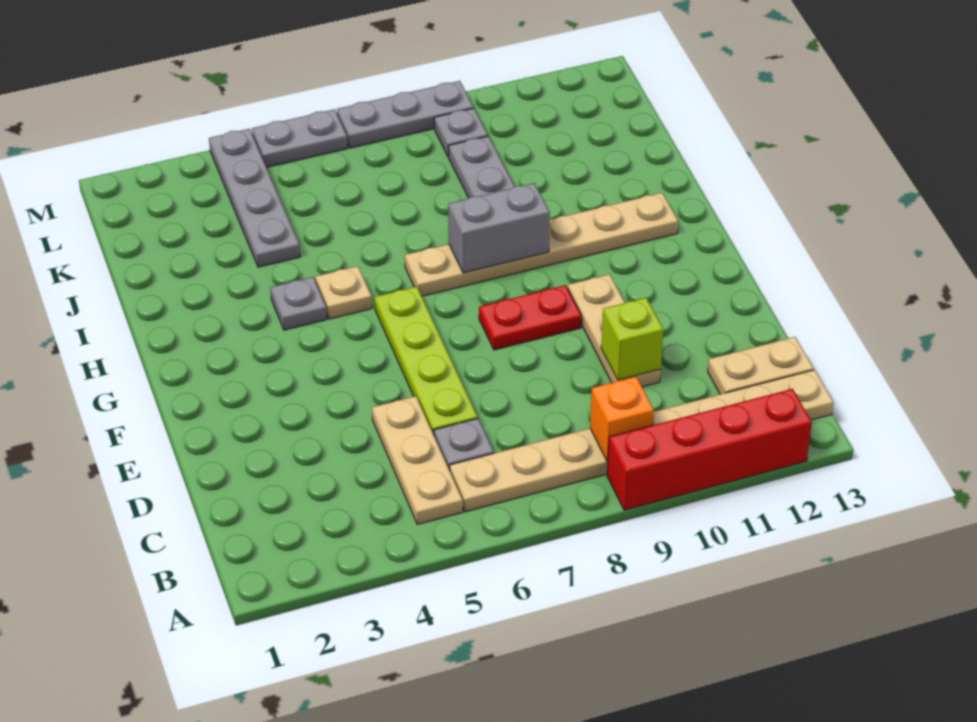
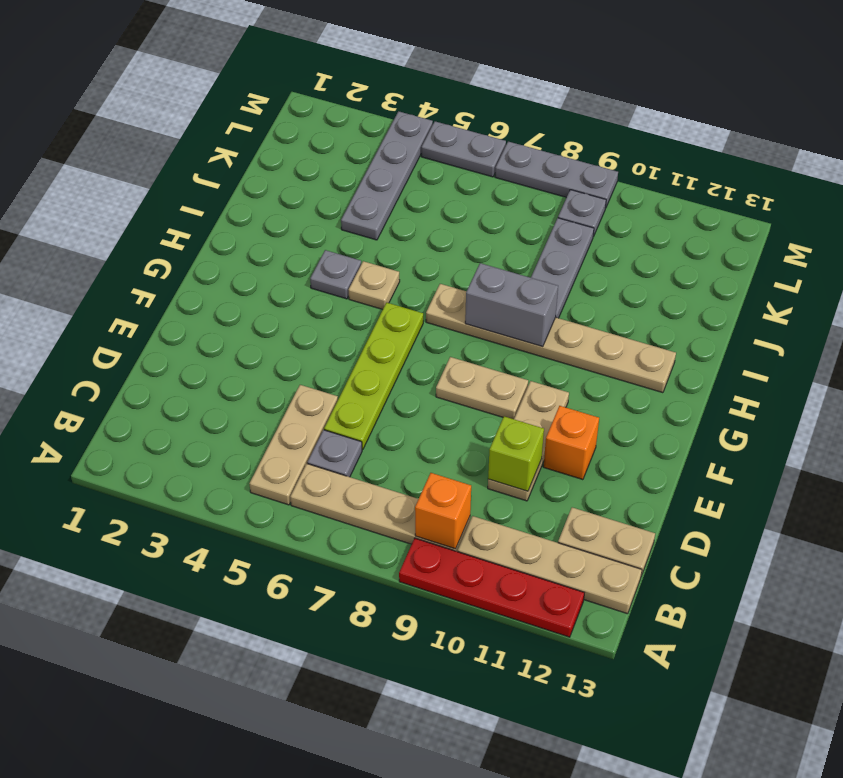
red brick A9:A12 level 1 -> red plate A9:A12 level 1
none -> orange brick E11 level 1
red plate F8:F9 level 1 -> tan plate F8:F9 level 1

